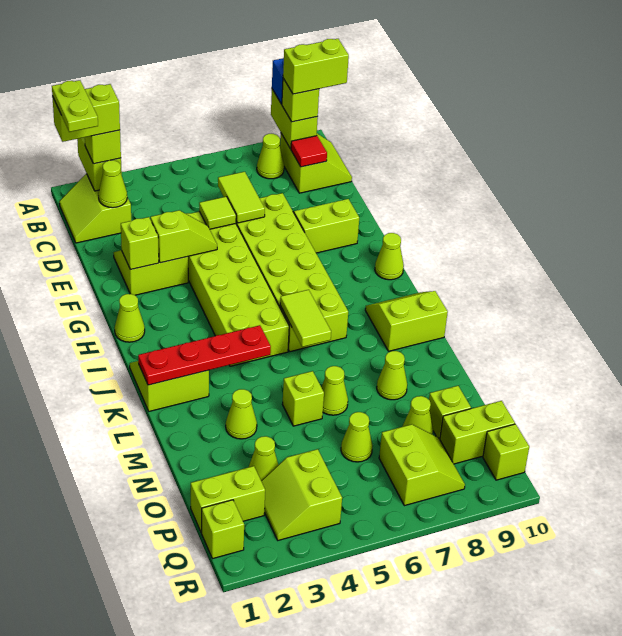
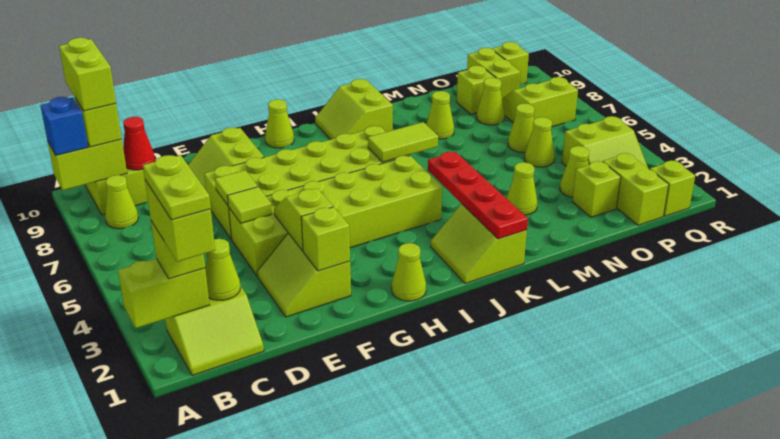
lime plate B1:C1 level 5 -> lime plate B1:B2 level 5
red tile C9 level 2 -> red cone C9 level 2
lime tile D6:E6 level 2 -> lime tile E6 level 2
lime brick M5 level 1 -> lime brick O2 level 1
lime cone M6 level 1 -> lime cone O5 level 1

